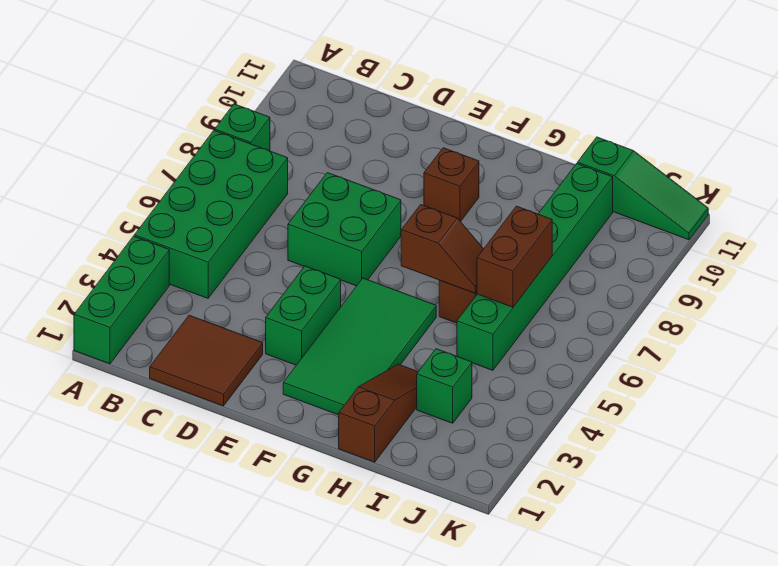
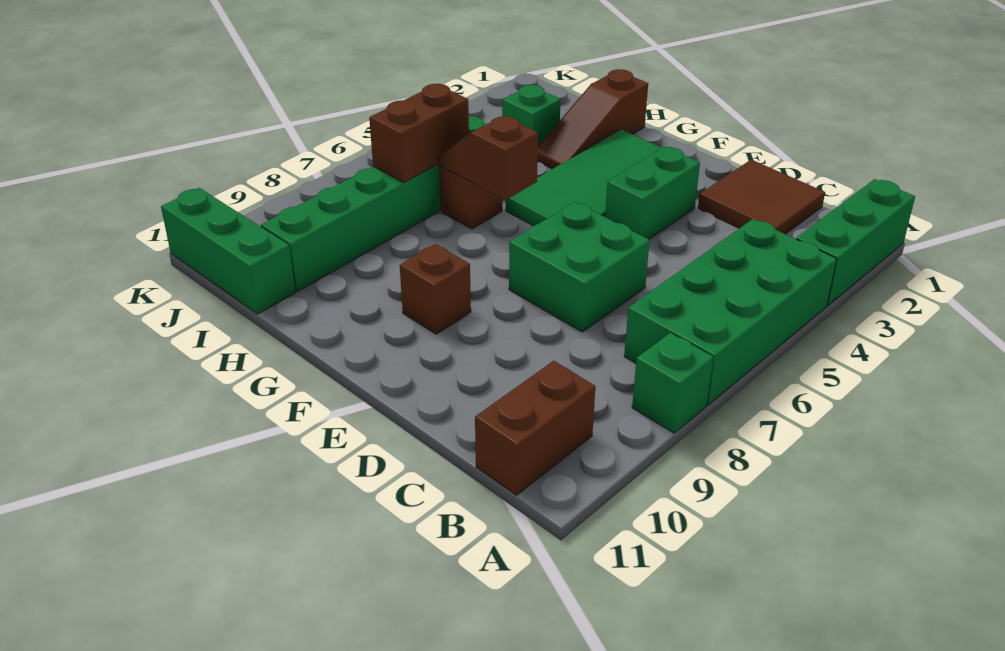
none -> brown brick B10:B11 level 1
green slope I11:K11 level 1 top I -> green brick I11:K11 level 1

